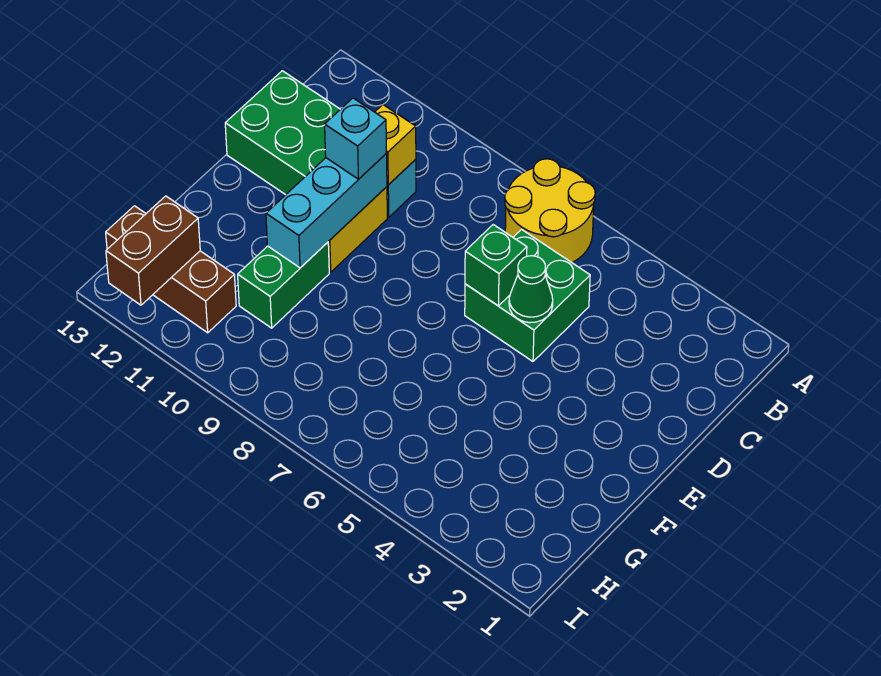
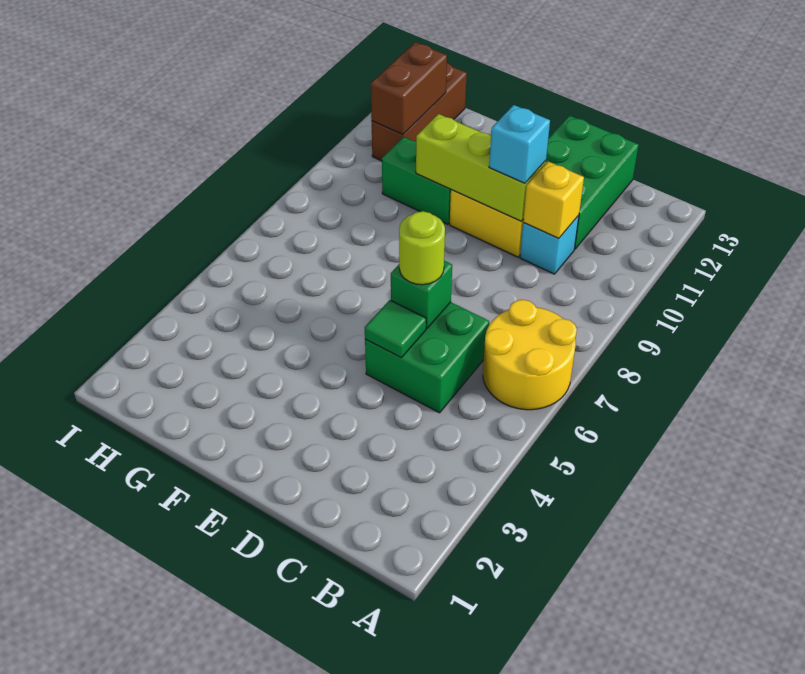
green cone D5 level 2 -> green tile D5 level 2
none -> lime round brick D6 level 3
cyan brick D10:F10 level 2 -> lime brick D10:F10 level 2
brown brick H12:I12 level 2 -> brown brick H11:H12 level 2

